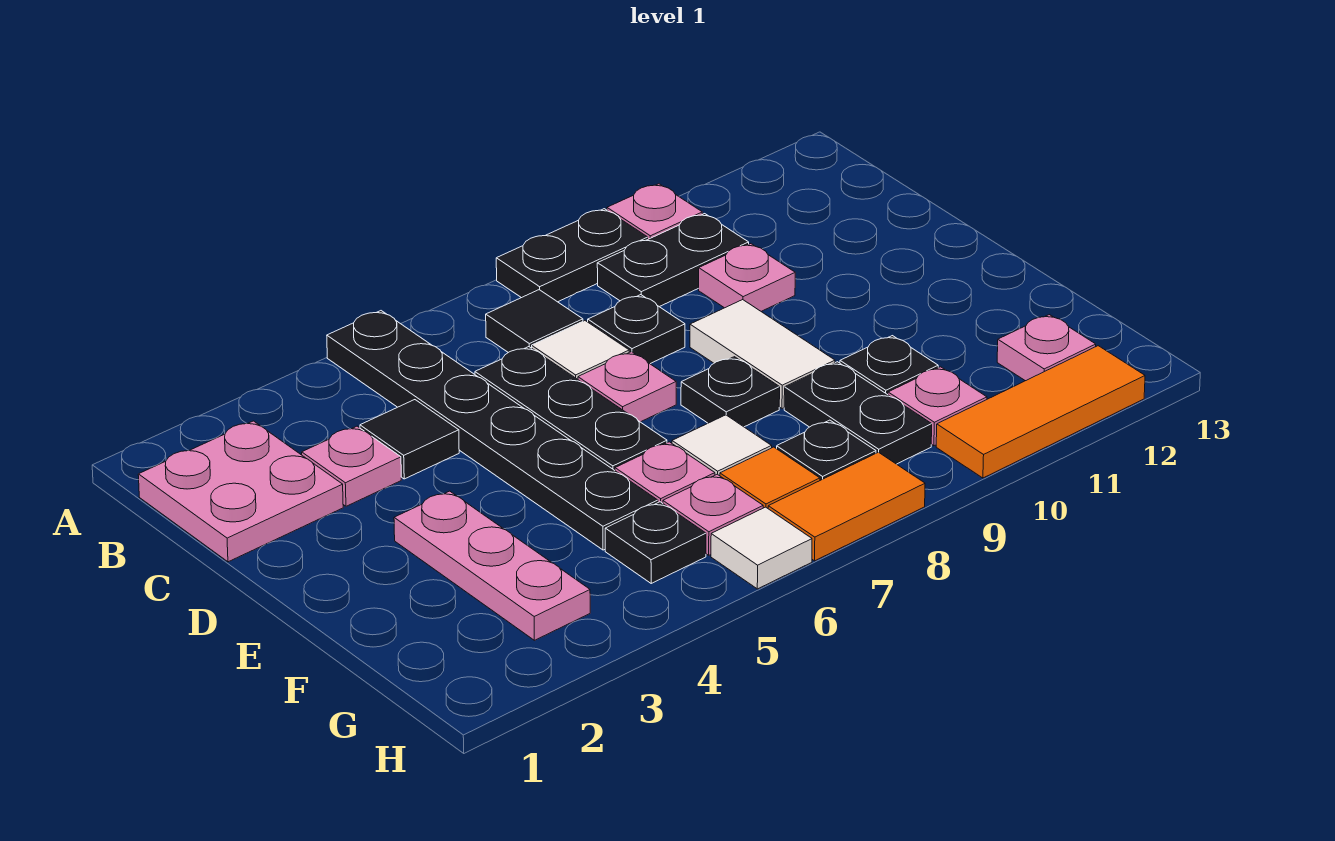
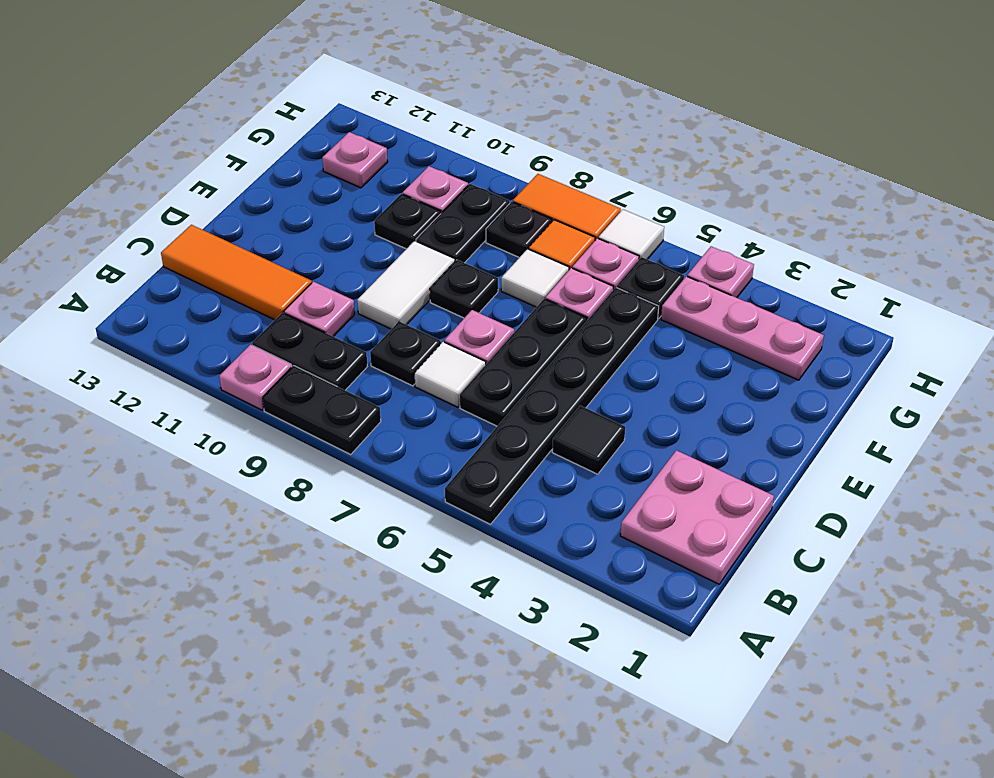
black tile B7 level 1 -> none
pink plate C3 level 1 -> pink plate H4 level 1
pink plate E3:G3 level 1 -> pink plate G2:G4 level 1
orange tile H10:H12 level 1 -> orange tile C11:C13 level 1

